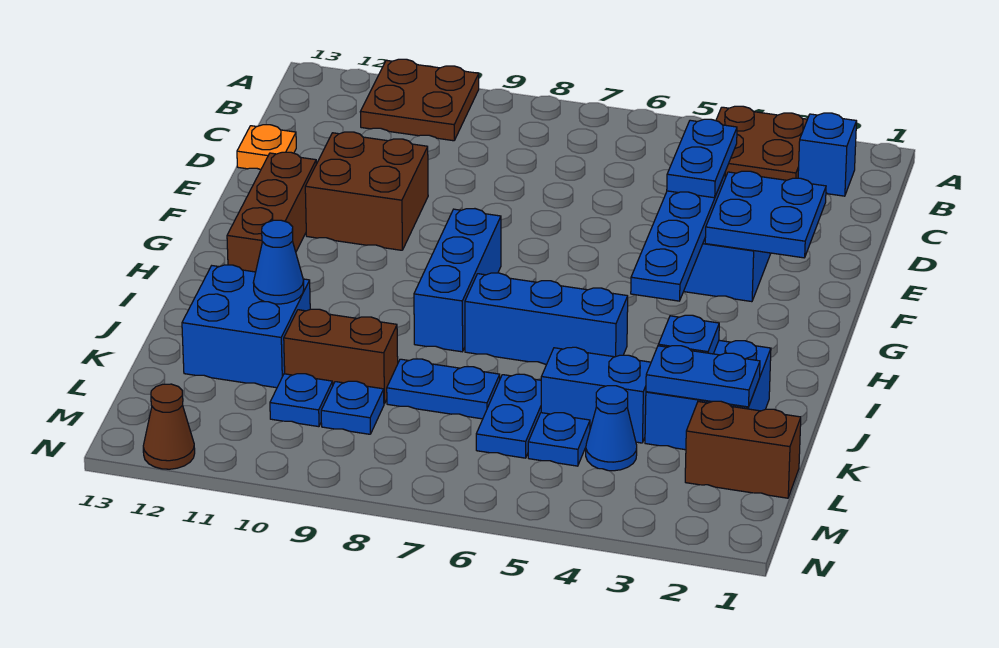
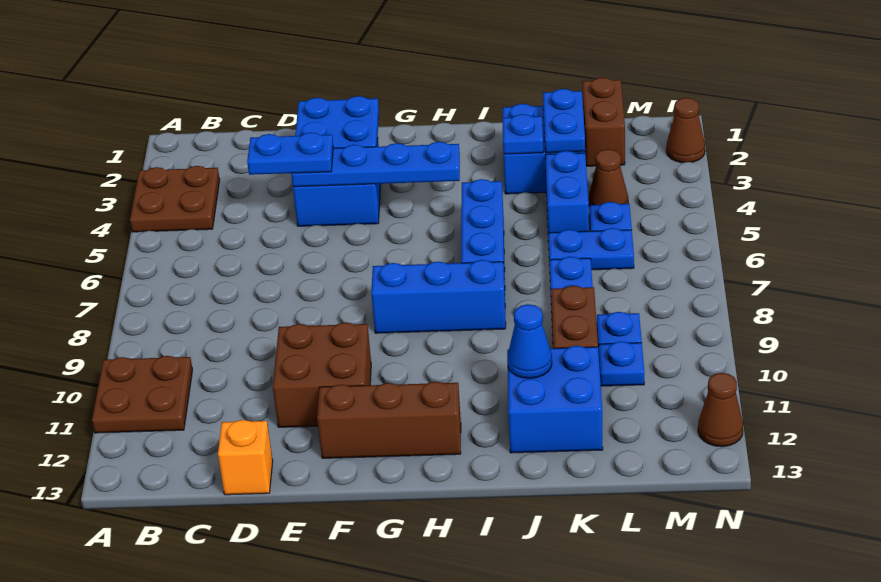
blue brick B2 level 1 -> none
orange plate D13 level 1 -> orange brick D13 level 1
blue cone L4 level 1 -> brown cone L4 level 1
none -> brown cone N2 level 1

